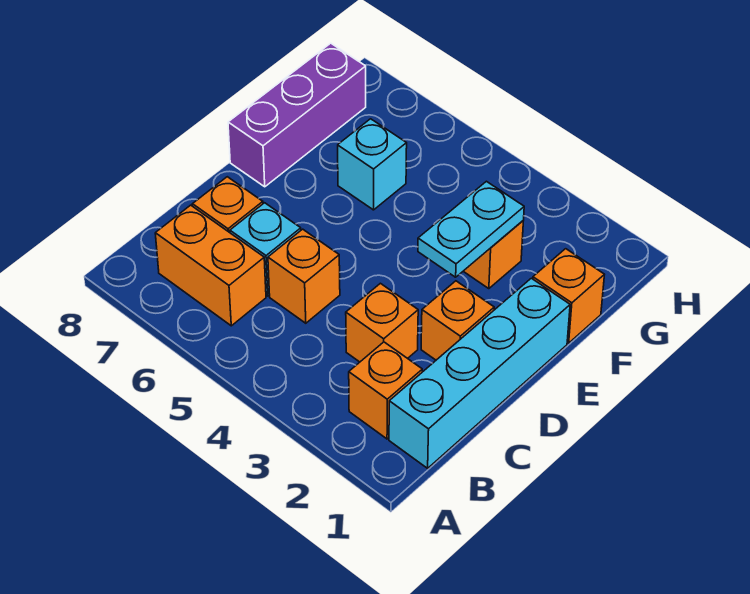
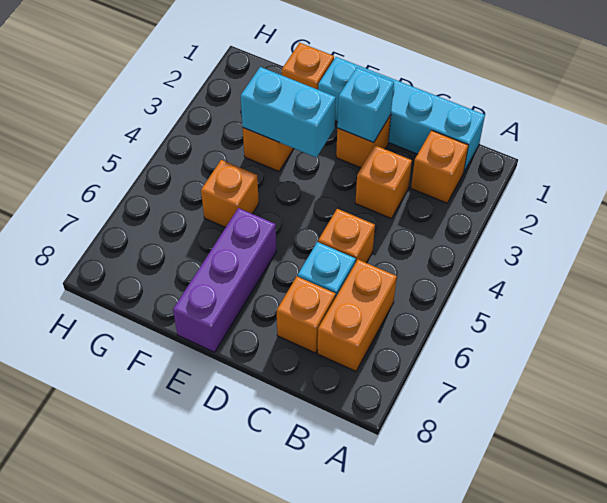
cyan plate E3:F3 level 2 -> cyan brick E3:F3 level 2
purple brick E8:G8 level 1 -> purple brick E6:E8 level 1
none -> orange brick F5 level 1
cyan brick F6 level 1 -> cyan brick D2 level 2

